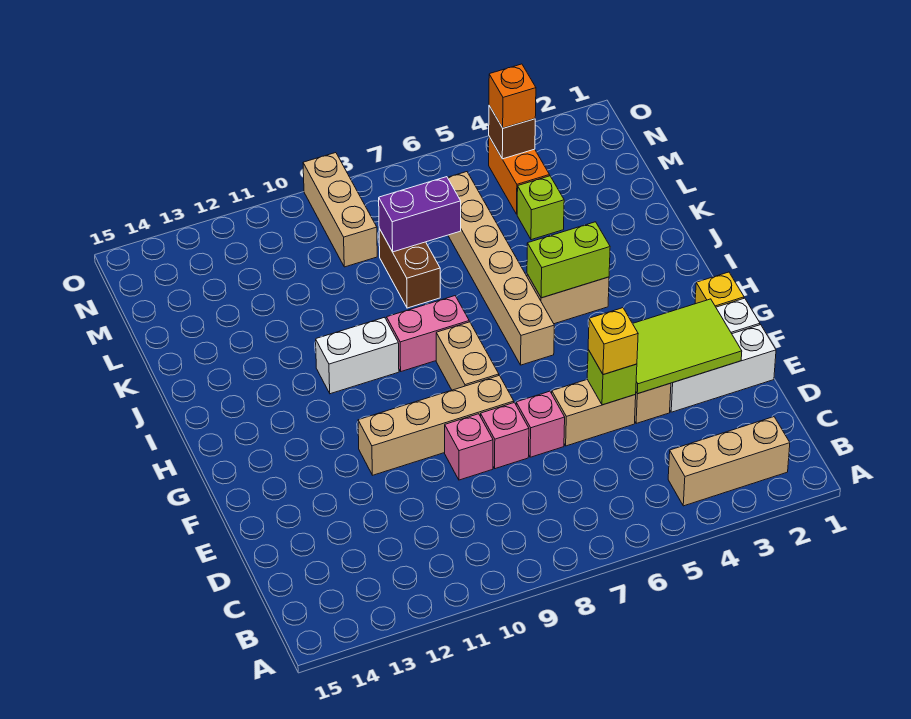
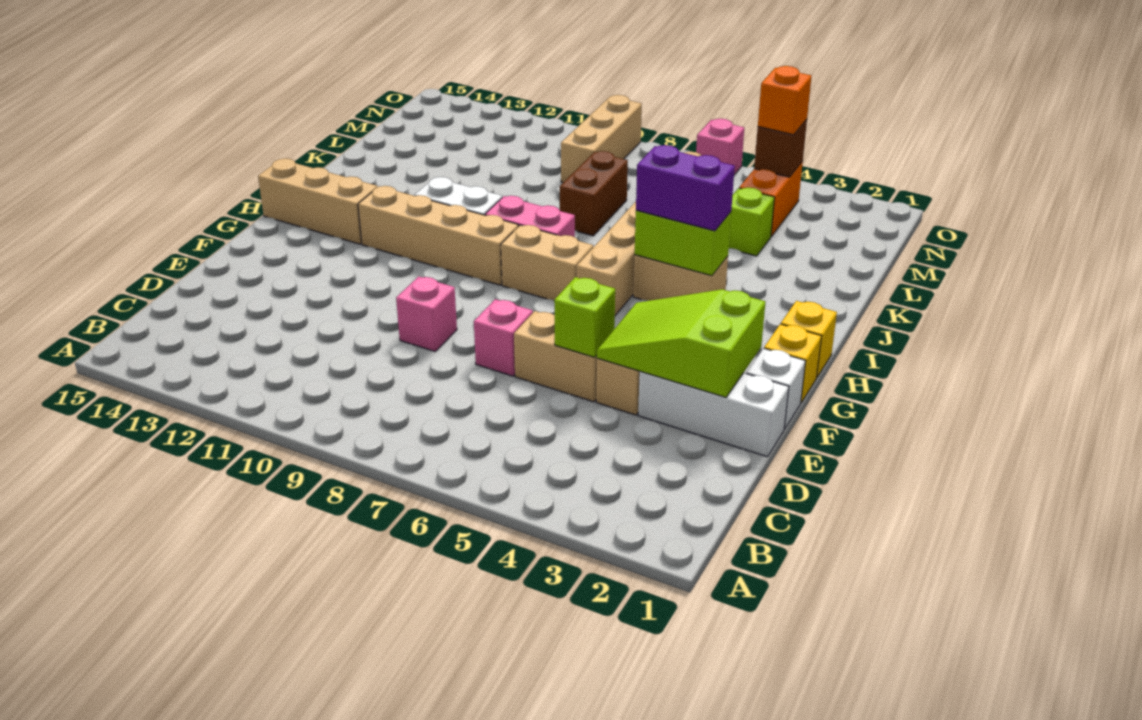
tan brick B2:B4 level 1 -> tan brick H13:H15 level 1
lime tile E2:F4 level 2 -> lime slope E2:F4 level 2 top 2
yellow brick E5 level 3 -> yellow brick H1 level 1
pink brick E8 level 1 -> pink brick O6 level 1
tan brick F8:F11 level 1 -> tan brick H9:H12 level 1
tan brick G8:H8 level 1 -> tan brick H7:H8 level 1
purple brick L7:L8 level 2 -> purple brick I4:I5 level 3

